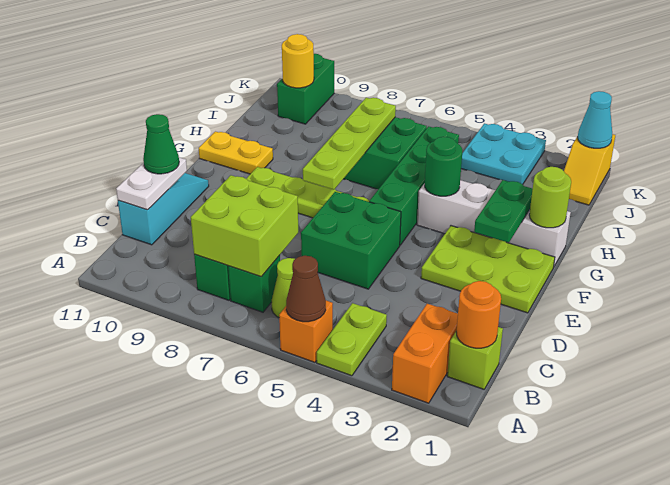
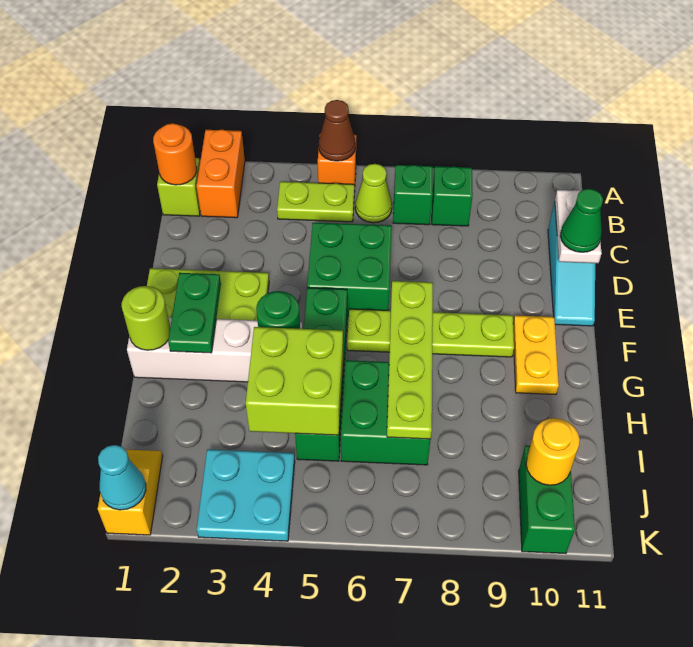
lime plate A4:B4 level 1 -> lime plate B4:B5 level 1
lime brick B7:C8 level 2 -> lime brick H4:I5 level 2
yellow plate G10:G11 level 1 -> yellow plate F10:G10 level 1

